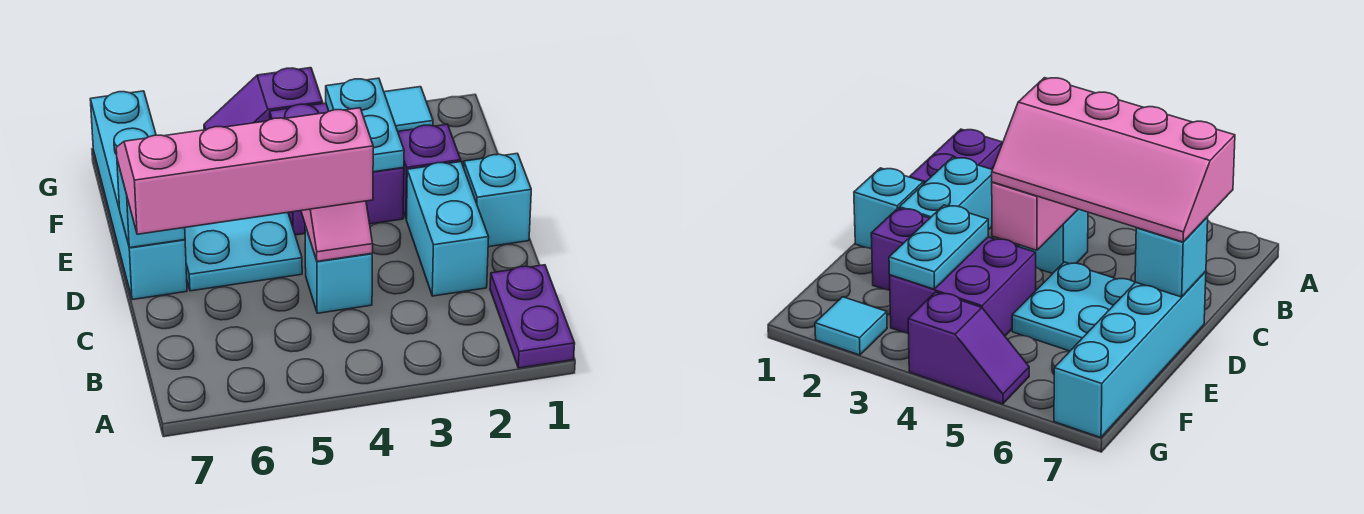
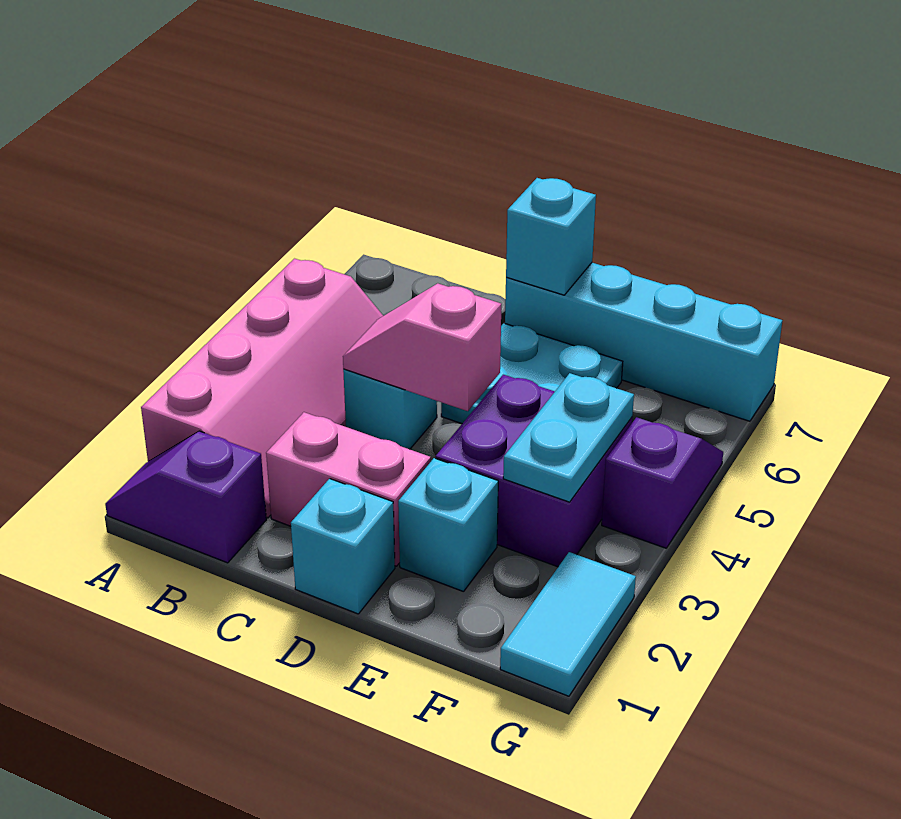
purple plate A1:B1 level 1 -> purple slope A1:B1 level 1 top B
cyan brick C2:D2 level 1 -> pink brick C2:D2 level 1
pink slope C4:D7 level 3 top C -> pink slope A2:B5 level 1 top A
purple brick E2 level 1 -> cyan brick E2 level 1
cyan plate E3:F3 level 2 -> cyan plate F3:F4 level 2
cyan tile G2 level 1 -> cyan tile G1:G2 level 1

